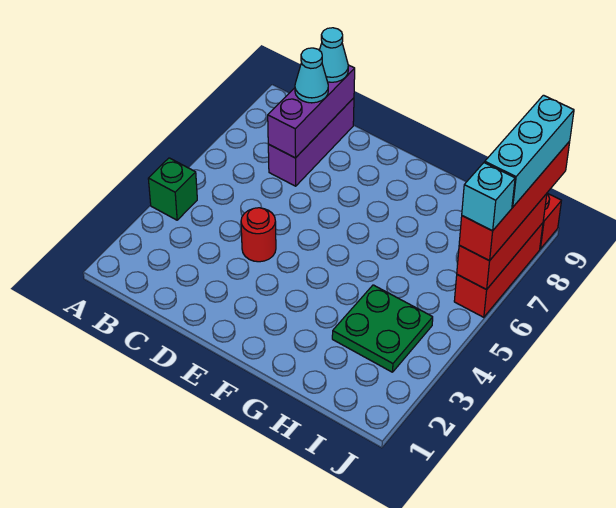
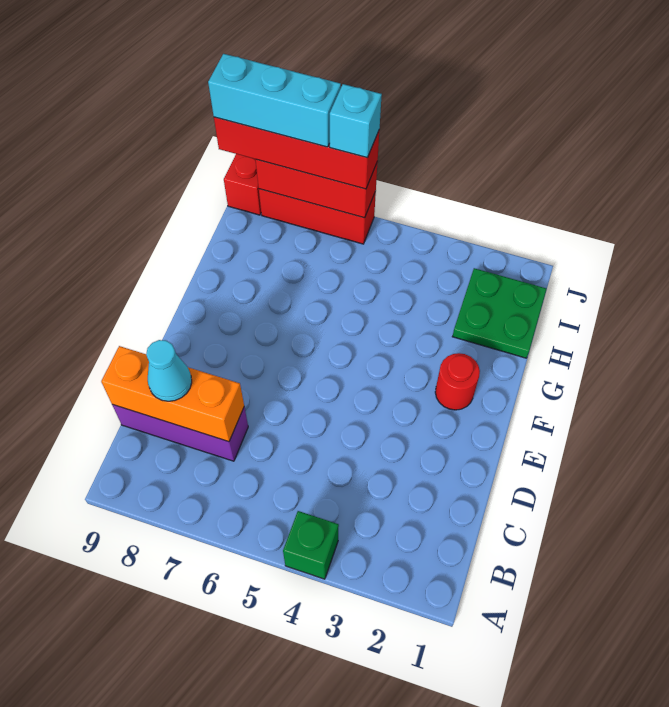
purple brick C7:C9 level 2 -> orange brick C7:C9 level 2
cyan cone C9 level 3 -> none
red round brick D4 level 1 -> red round brick F2 level 1
green plate H3:I4 level 1 -> green plate H1:I2 level 1

